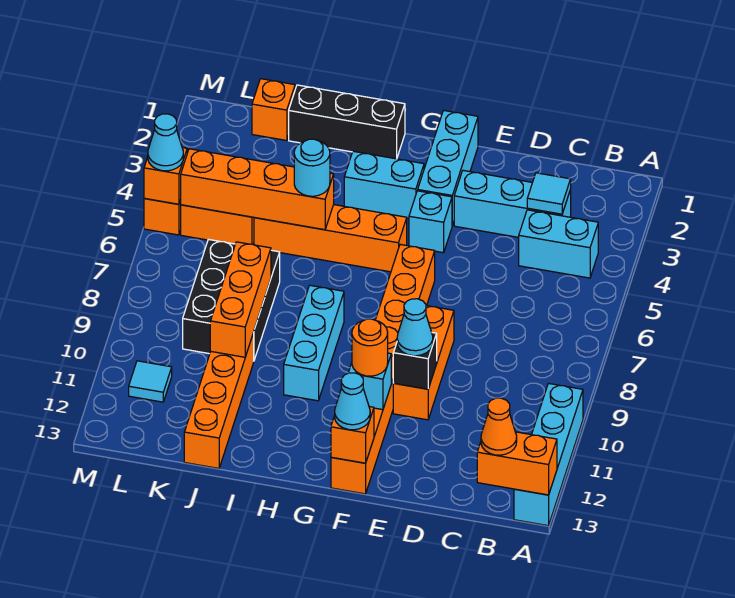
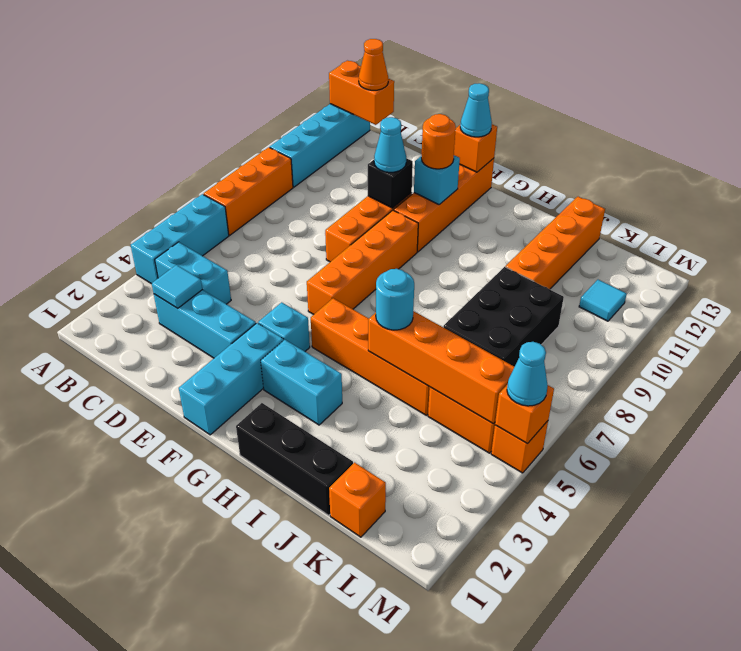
cyan brick H8:H10 level 1 -> cyan brick A4:A6 level 1
orange brick J8:J10 level 2 -> orange brick A7:A9 level 1

